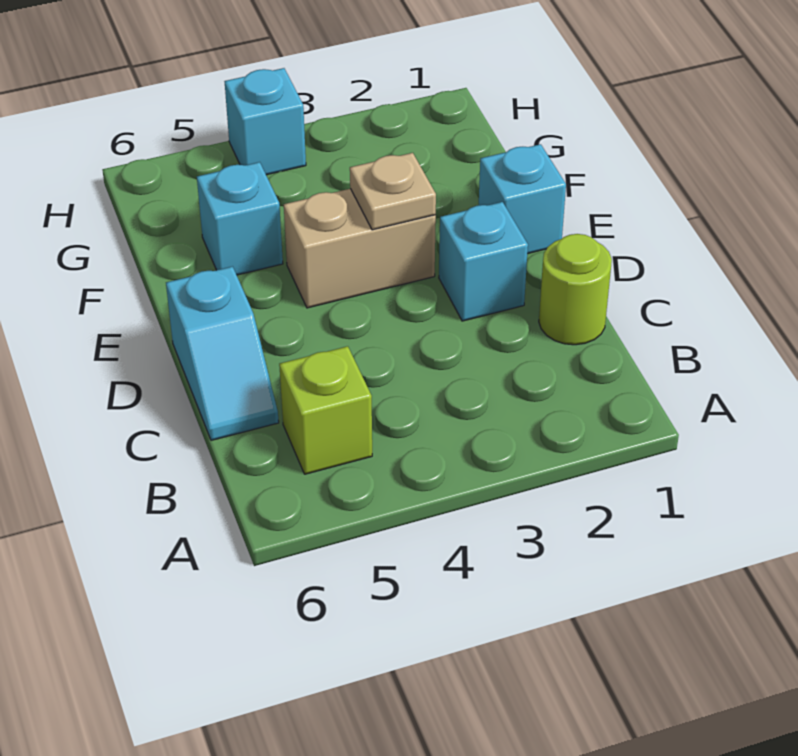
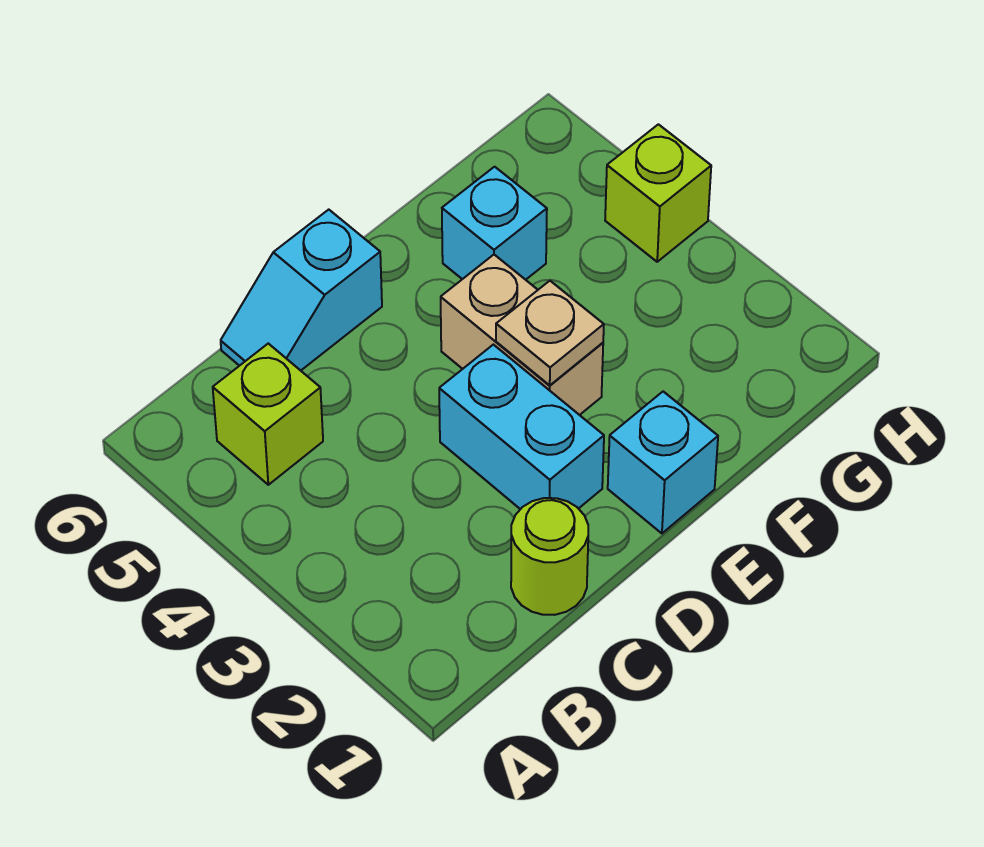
cyan brick D2 level 1 -> cyan brick D2:D3 level 1
cyan brick H4 level 1 -> lime brick H4 level 1

